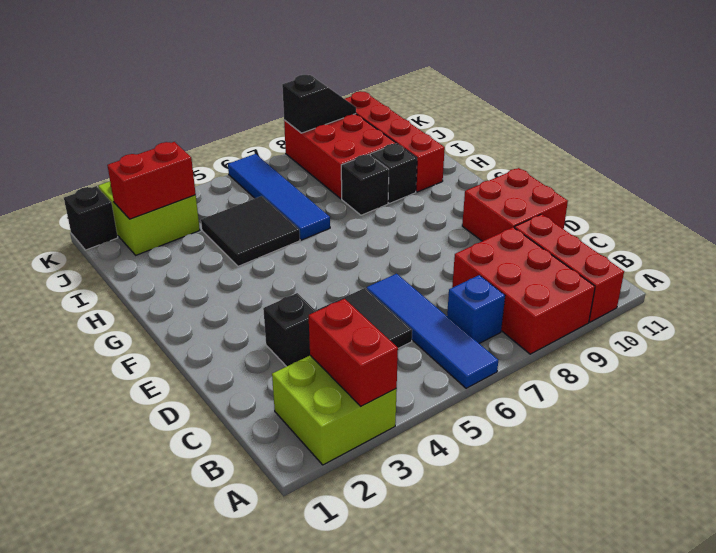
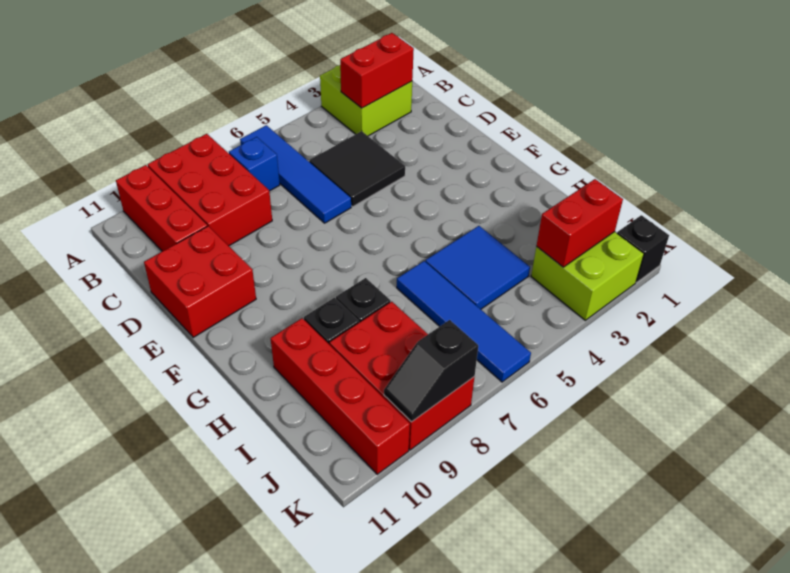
red brick A3:B3 level 2 -> red brick B2:B3 level 2
black brick D3 level 1 -> none
black tile H4:I5 level 1 -> blue tile H4:I5 level 1

